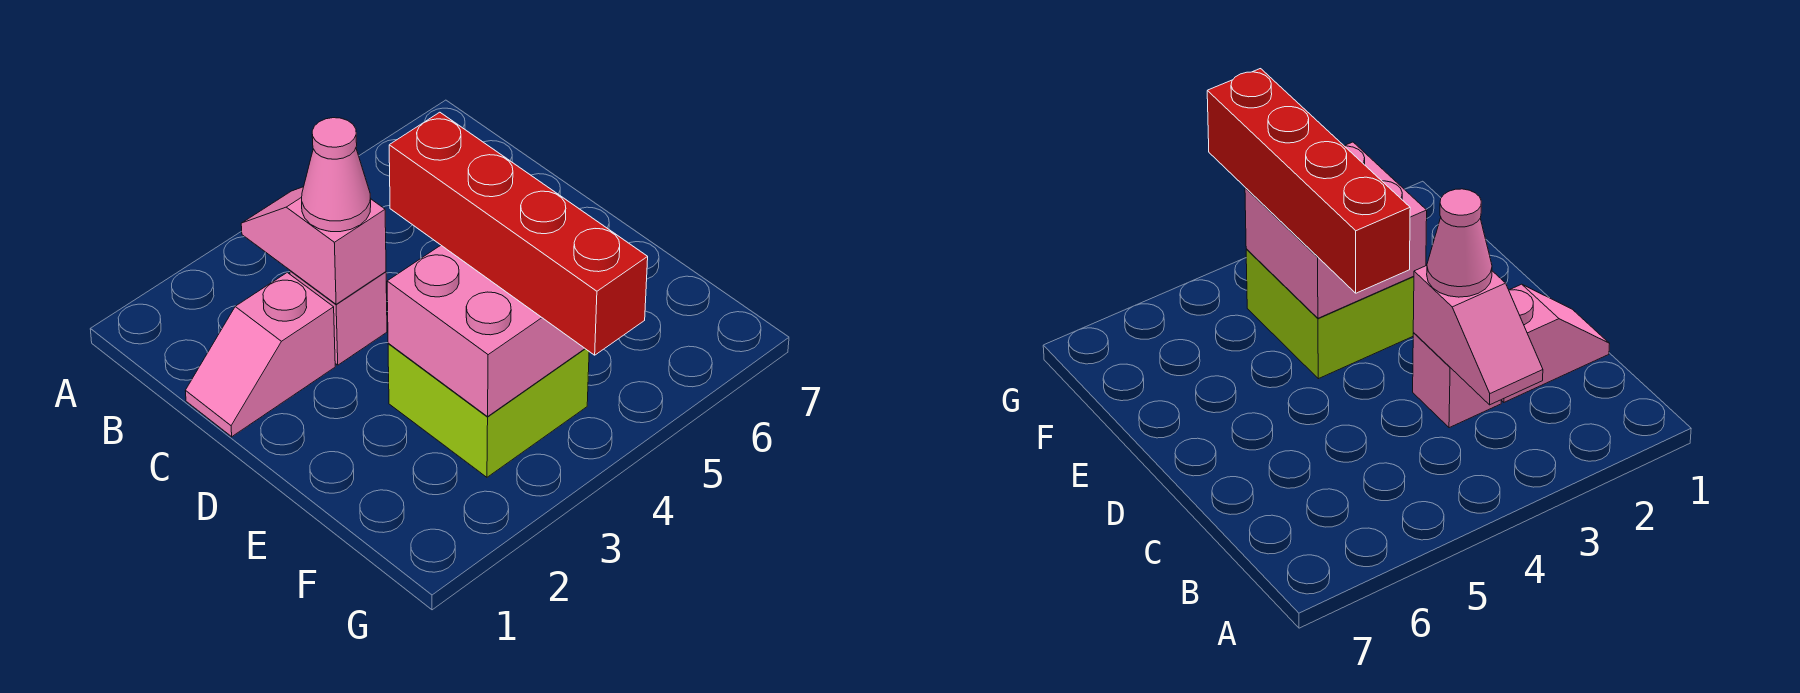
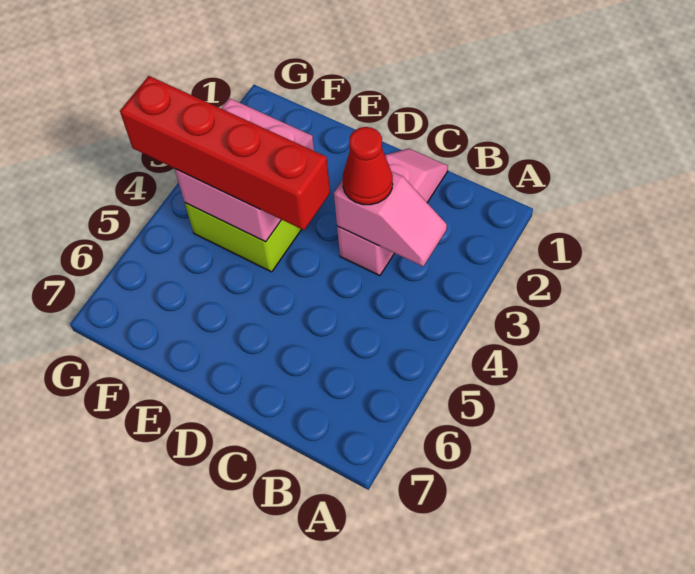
pink cone C3 level 3 -> red cone C3 level 3

